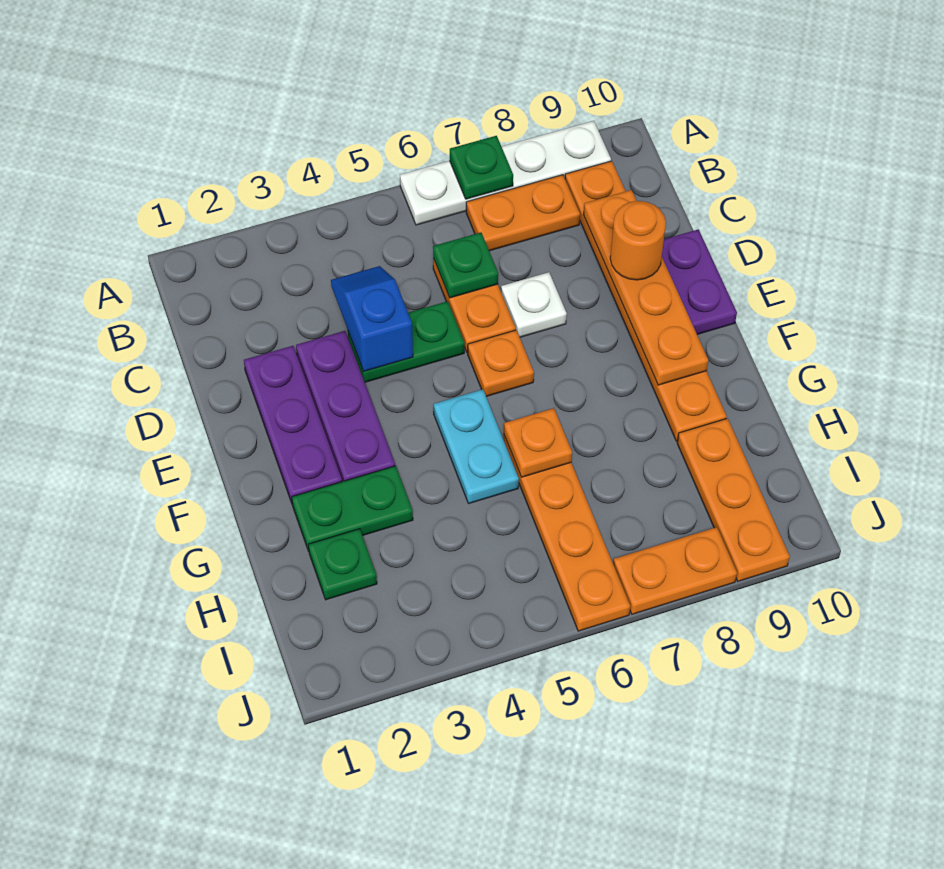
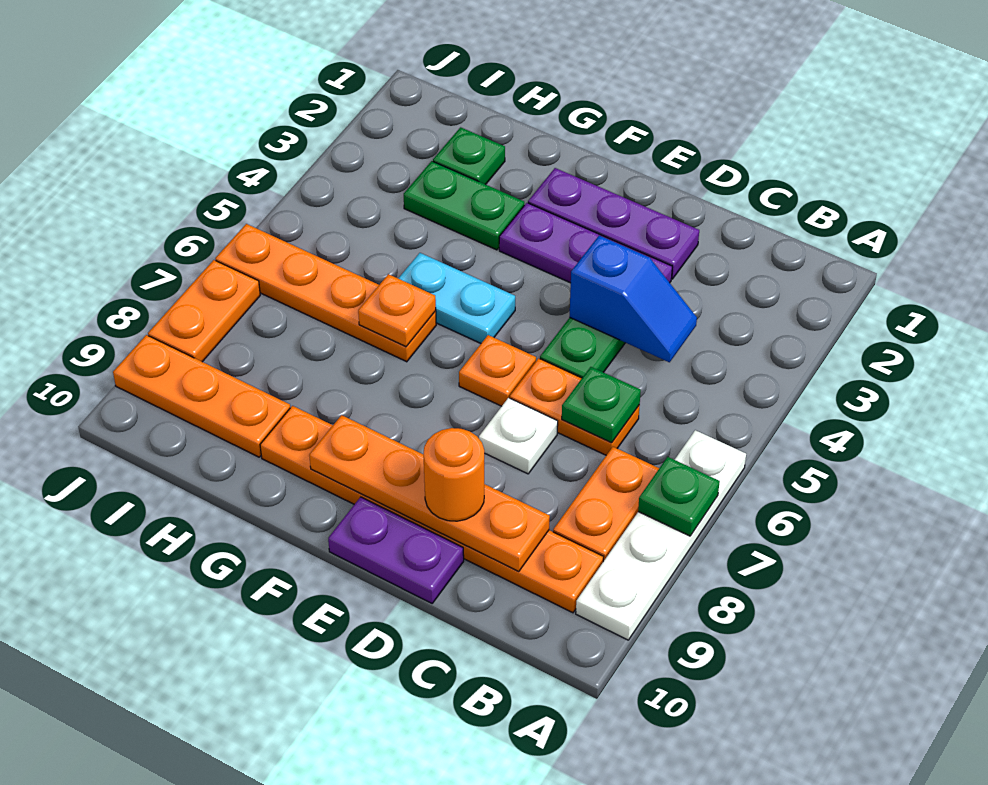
green plate G2:G3 level 1 -> green plate G3:H3 level 1

